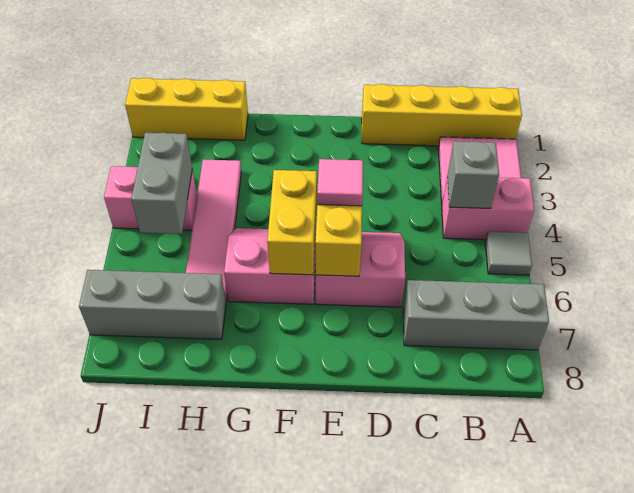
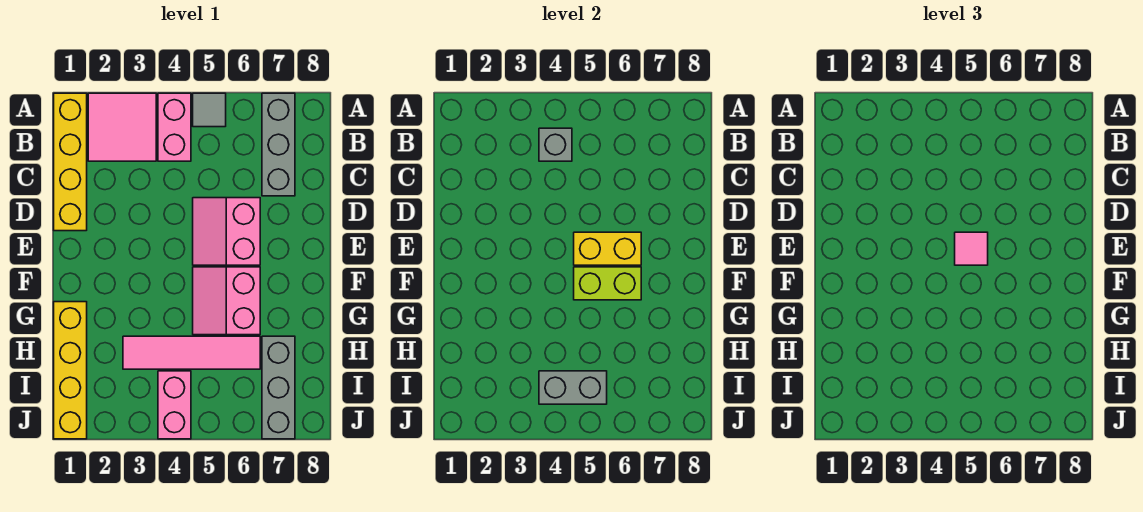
yellow brick F5:F6 level 2 -> lime brick F5:F6 level 2
yellow brick H1:J1 level 1 -> yellow brick G1:J1 level 1

